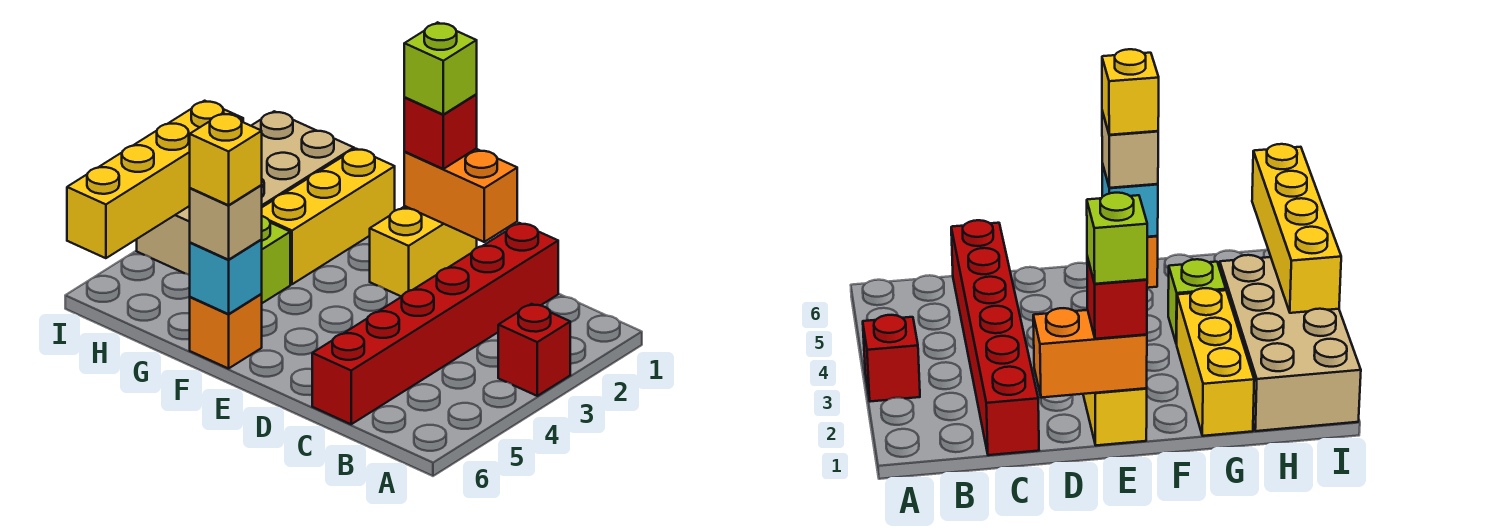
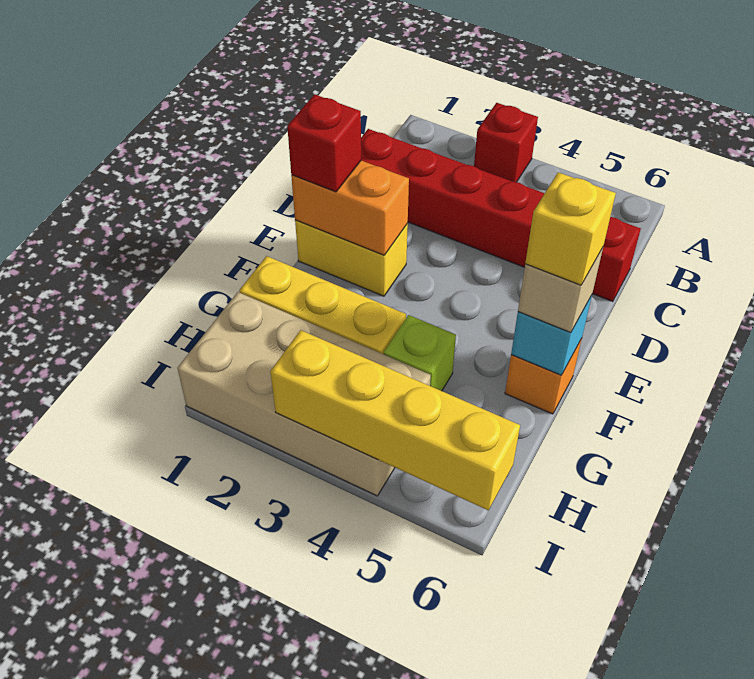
orange brick D1:E1 level 2 -> orange brick E1:E2 level 2
lime brick E1 level 4 -> none

